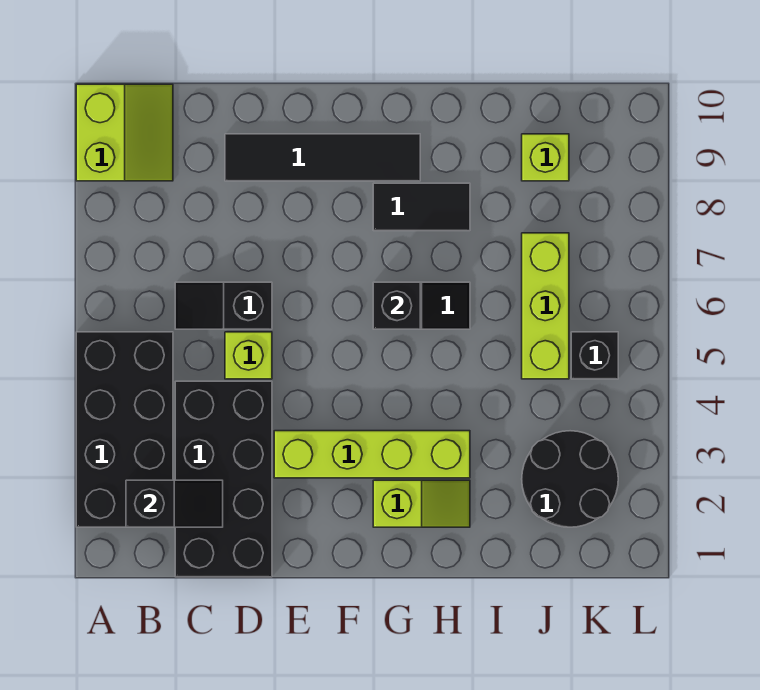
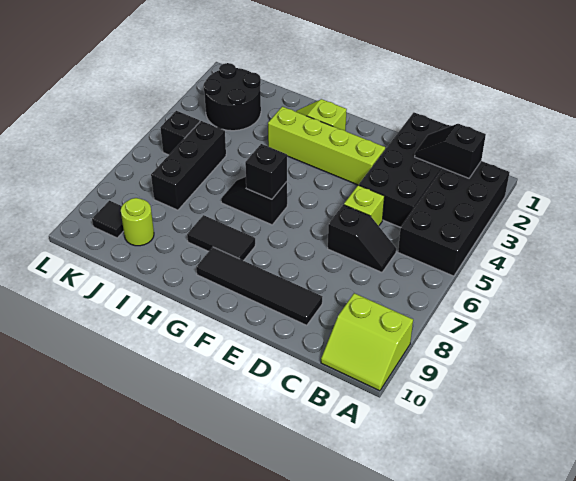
lime slope A9:B10 level 1 top A -> lime slope A9:B10 level 1 top 9
lime brick J5:J7 level 1 -> black brick J5:J7 level 1
lime brick J9 level 1 -> lime round brick J9 level 1
none -> black tile K9 level 1

